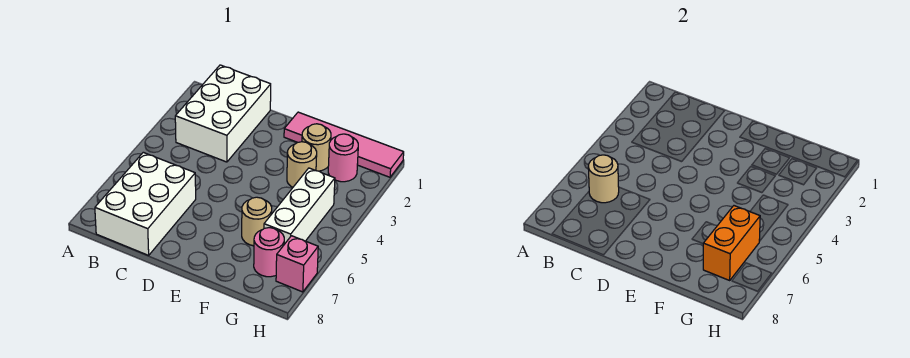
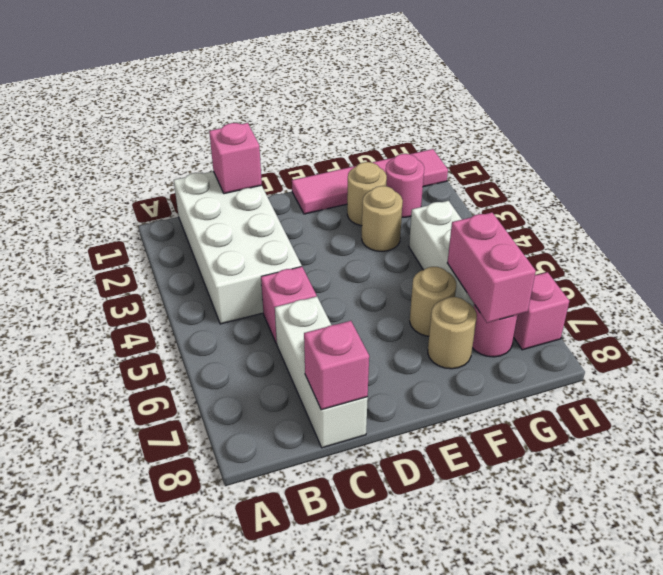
white brick B1:C3 level 1 -> white brick B1:C4 level 1
white brick B6:C8 level 1 -> white brick C6:C8 level 1
tan round brick B6 level 2 -> tan round brick F7 level 1
none -> pink brick C1 level 2
none -> pink brick C5 level 1
none -> pink brick C8 level 2
orange brick G6:G7 level 2 -> pink brick G6:G7 level 2

